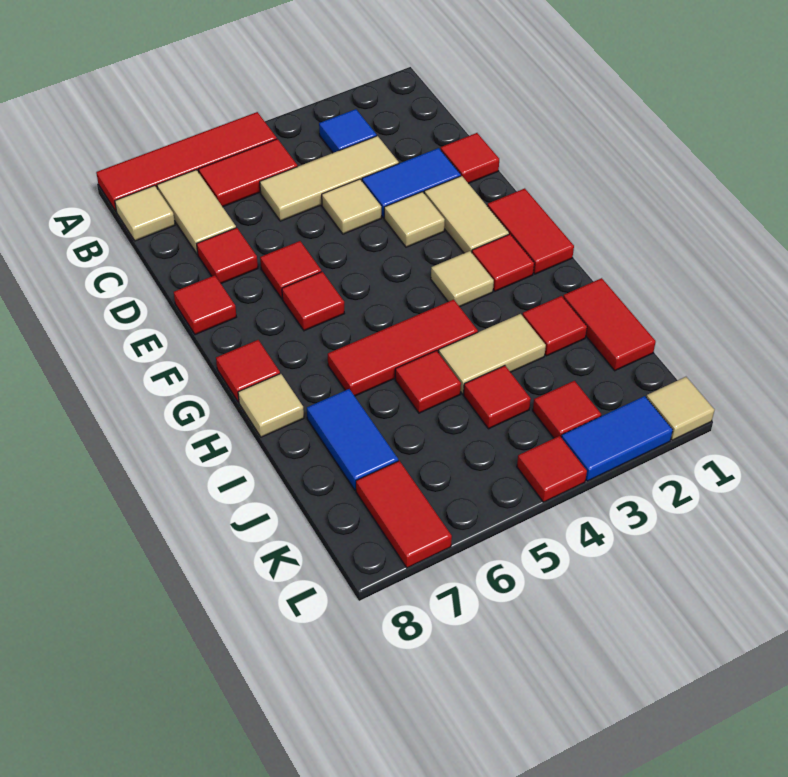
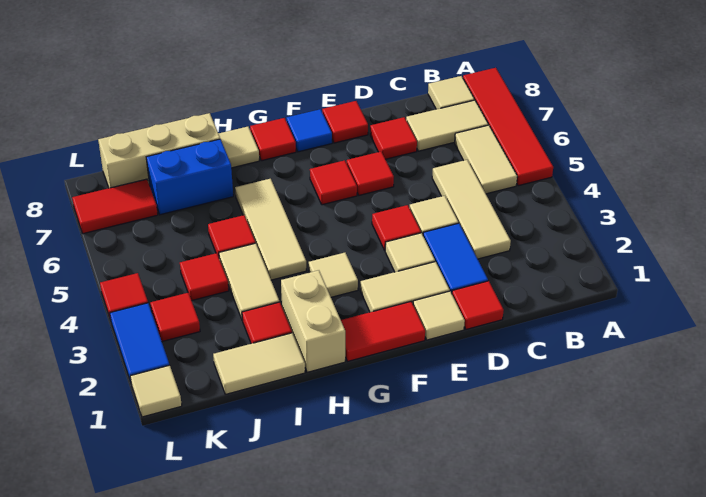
blue tile B3 level 1 -> blue tile F8 level 1
red tile B5:B6 level 1 -> tan tile B5:B6 level 1
none -> tan tile E1 level 1
red tile G2 level 1 -> red tile E4 level 1
none -> tan brick H1:H2 level 1
red tile H4:H6 level 1 -> tan tile H4:H6 level 1
red tile I1:J1 level 1 -> tan tile I1:J1 level 1
blue tile I7:J7 level 1 -> blue brick I7:J7 level 1
none -> tan brick I8:K8 level 1

